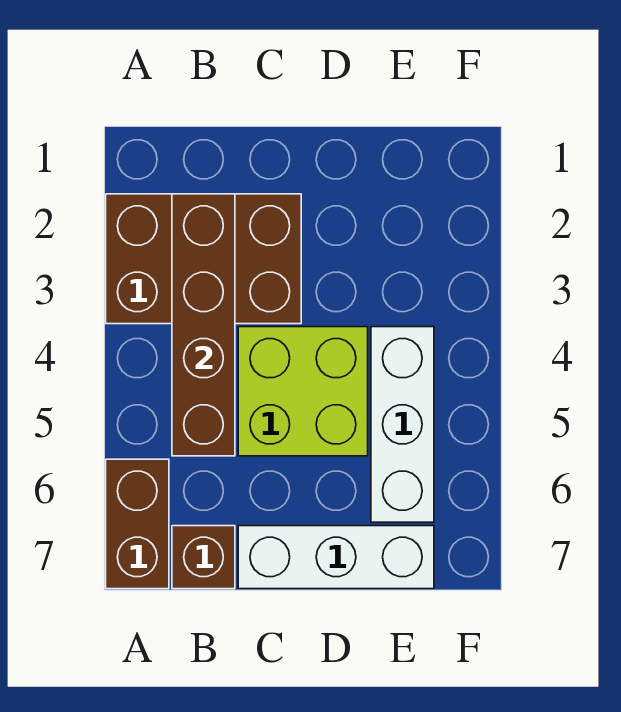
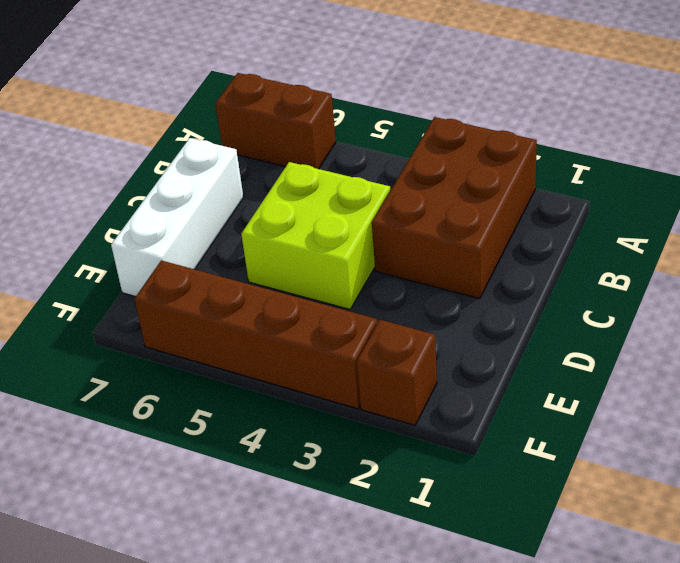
brown brick B2:B5 level 2 -> brown brick F3:F6 level 1
brown brick B7 level 1 -> brown brick F2 level 1
white brick E4:E6 level 1 -> none

